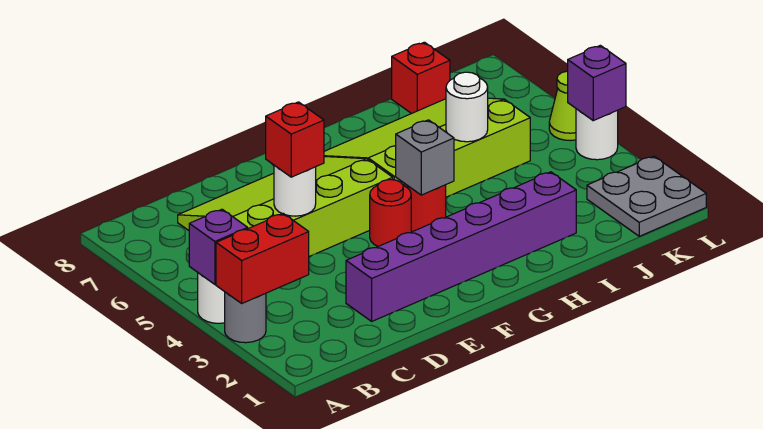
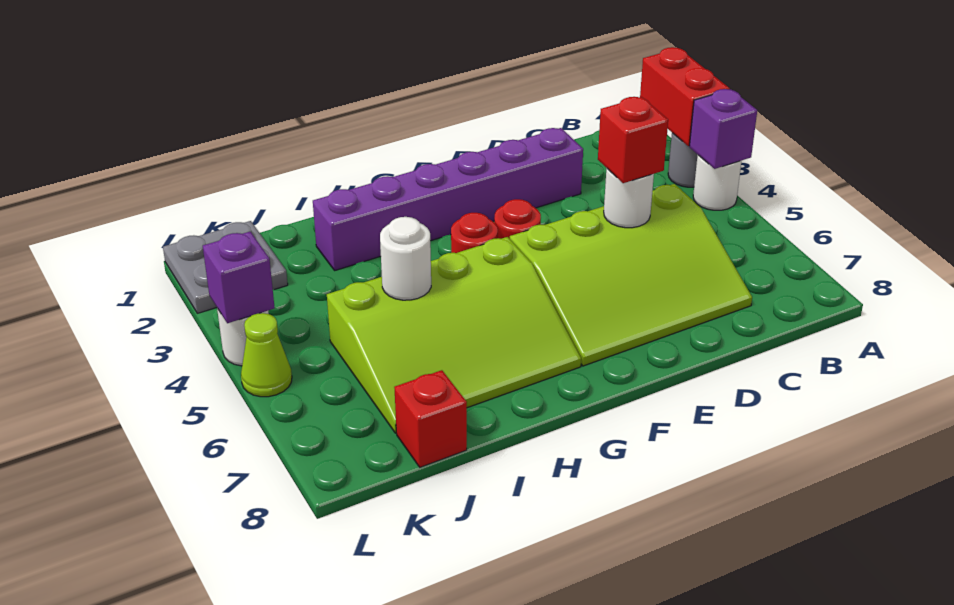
red brick A3:B3 level 2 -> red brick A2:A3 level 2
grey brick G4 level 2 -> none

